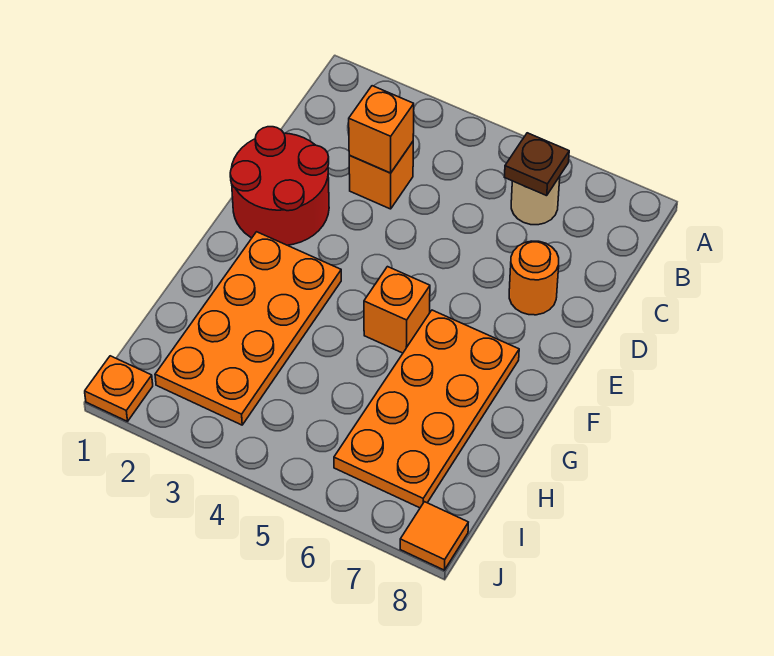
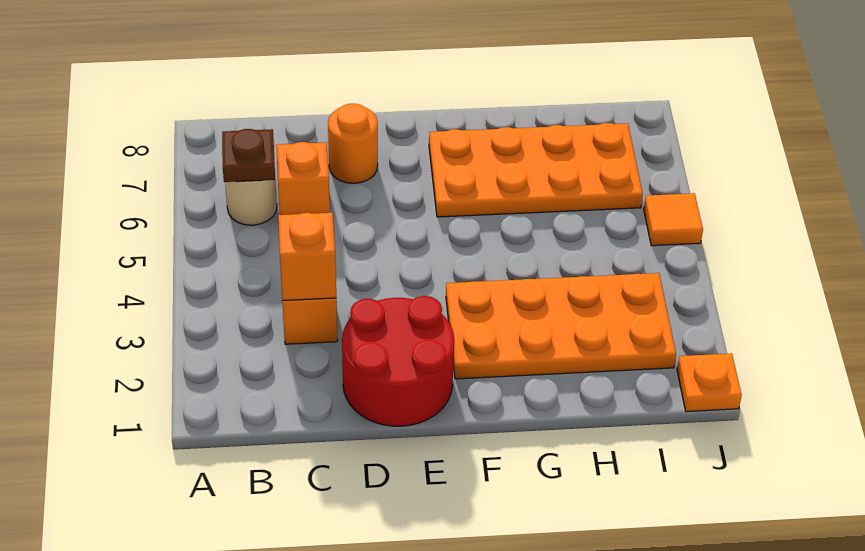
orange brick F5 level 1 -> orange brick C6 level 1
orange tile J8 level 1 -> orange tile J5 level 1

